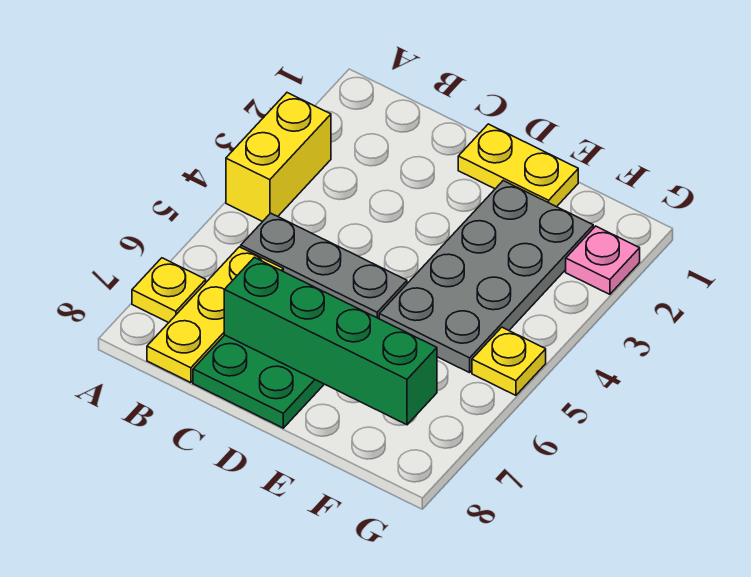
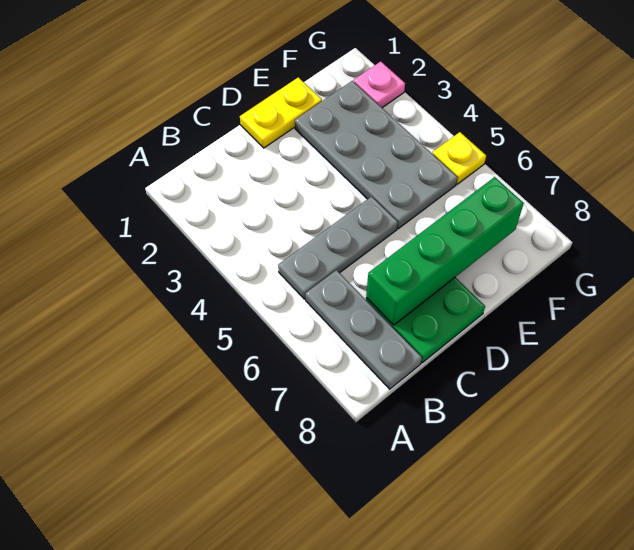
yellow brick A3:A4 level 1 -> none
yellow plate A7 level 1 -> none
yellow plate B6:B8 level 1 -> grey plate B6:B8 level 1

